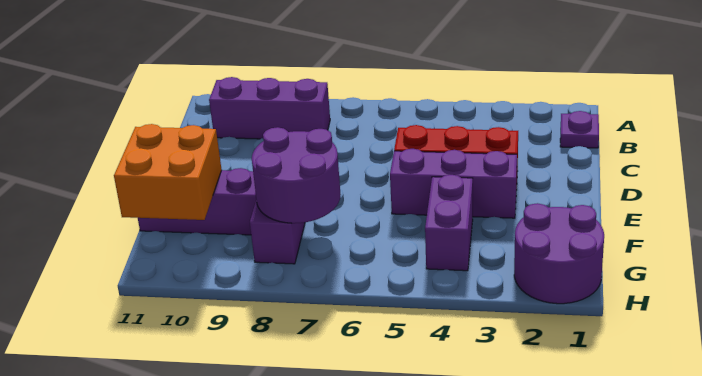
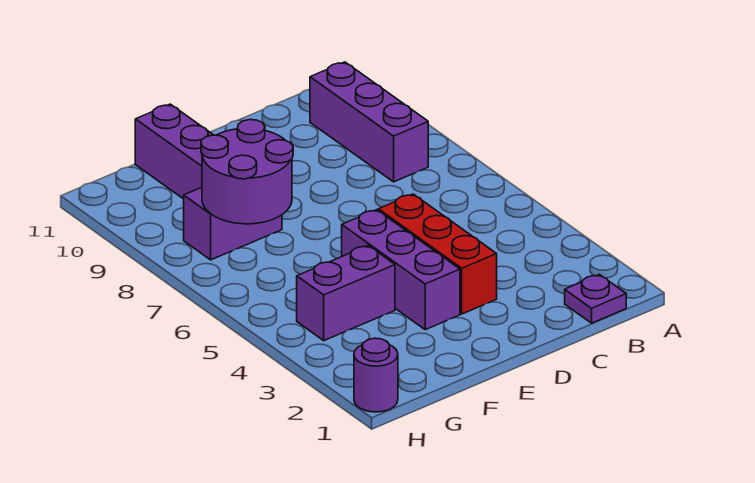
orange brick F10:G11 level 2 -> none
purple round brick G1:H2 level 1 -> purple round brick H1 level 1

